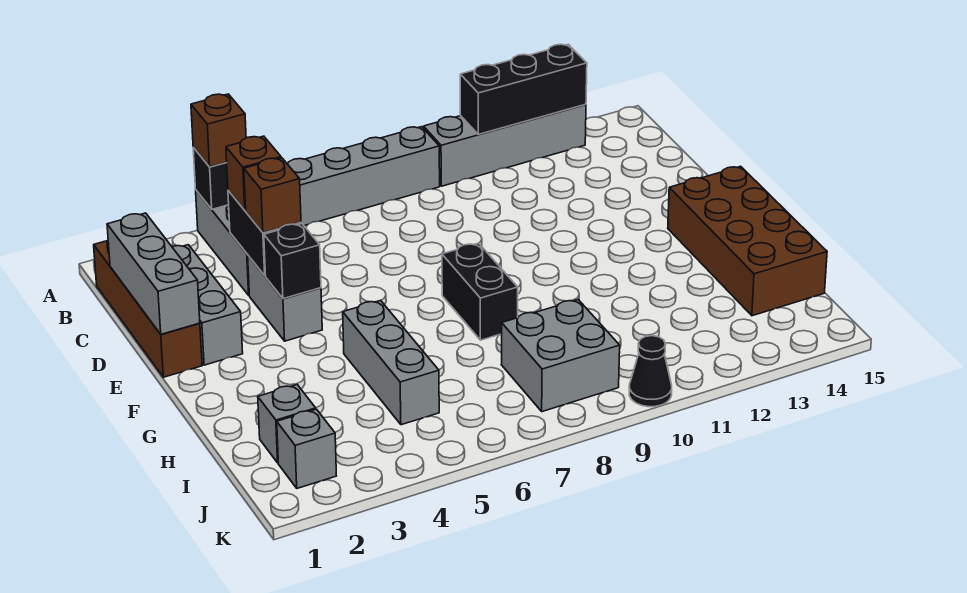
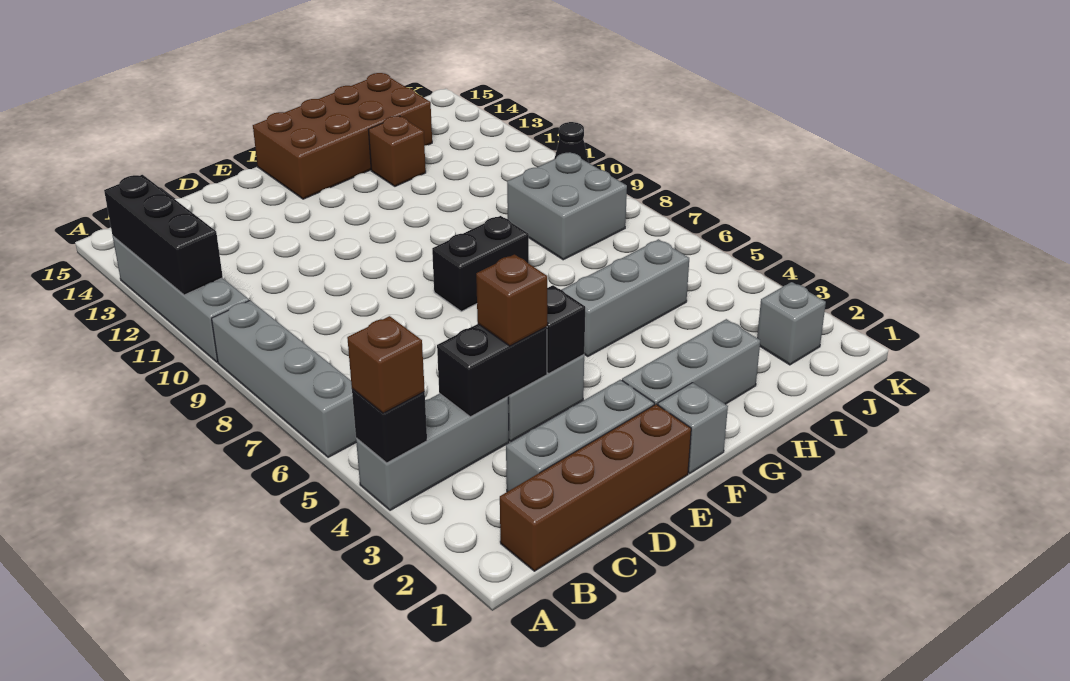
grey brick C1:E1 level 2 -> grey brick F2:H2 level 1
brown brick C4 level 3 -> brown brick H13 level 1
grey brick I2 level 1 -> grey brick F1 level 1

